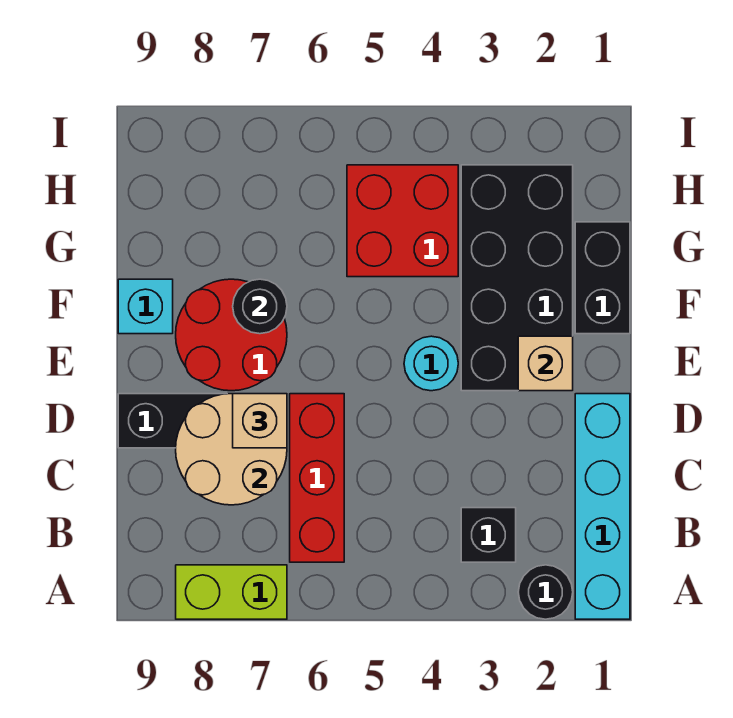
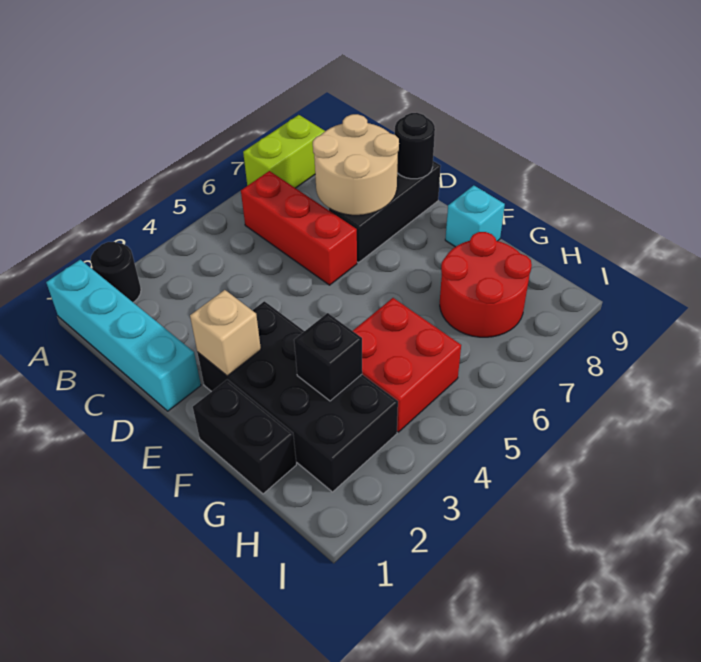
black brick B3 level 1 -> black brick G3 level 2
tan brick D7 level 3 -> none
cyan round brick E4 level 1 -> none
red round brick E7:F8 level 1 -> red round brick G7:H8 level 1
black round brick F7 level 2 -> black round brick D9 level 2

